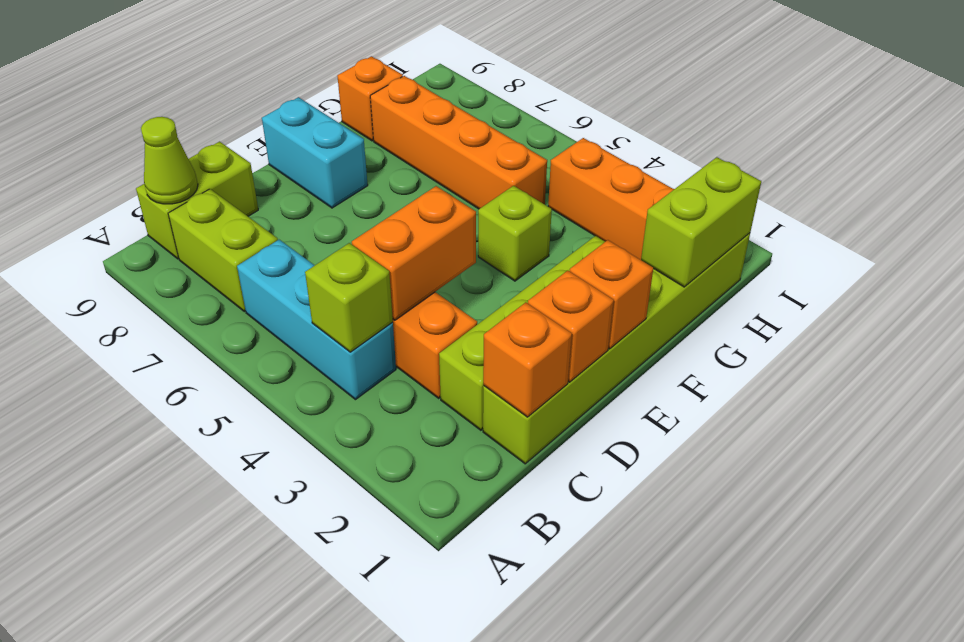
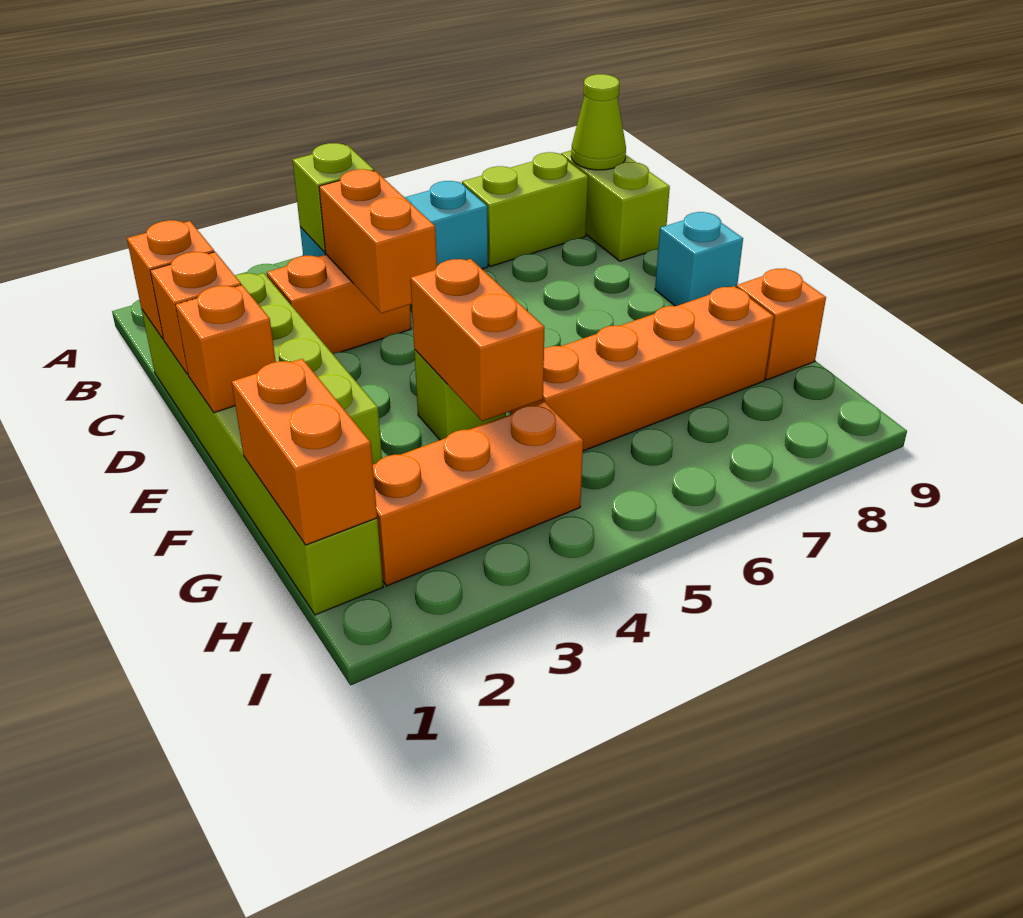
cyan brick E8:E9 level 1 -> cyan brick E9 level 1
none -> orange brick F4:G4 level 2
lime brick G1:H1 level 2 -> orange brick G1:H1 level 2

